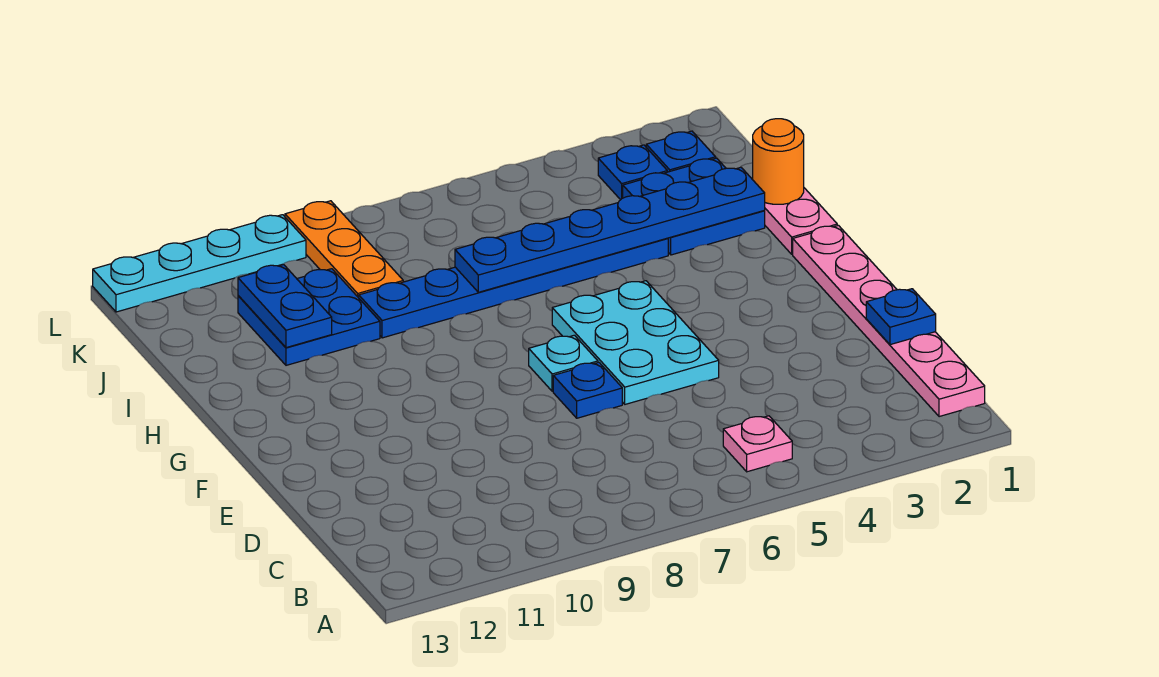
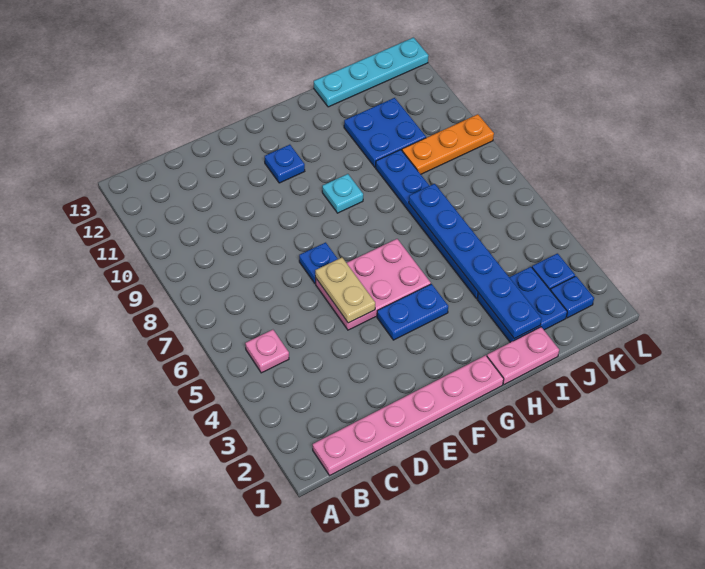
blue plate D1 level 2 -> blue plate F11 level 1
cyan plate E5:G6 level 1 -> pink plate E5:G6 level 1
none -> tan plate E5:E6 level 2
cyan plate F7 level 1 -> cyan plate G9 level 1
orange round brick I1 level 2 -> none
blue plate I11:J11 level 2 -> blue plate F4:G4 level 1
cyan plate L10:L13 level 1 -> cyan plate I13:L13 level 1

